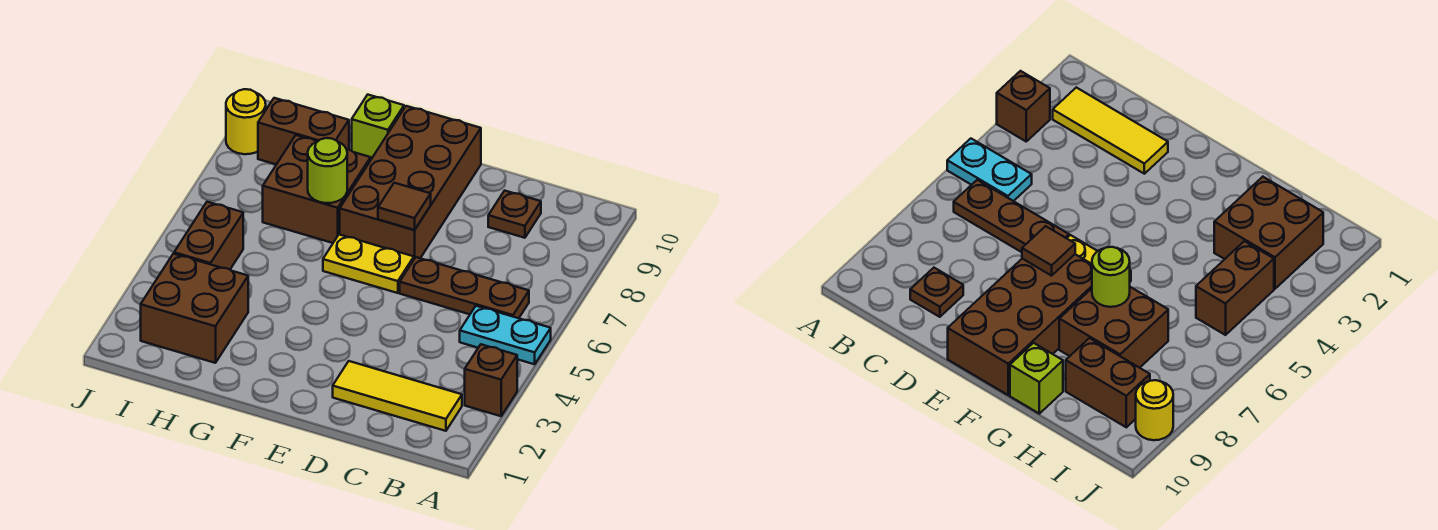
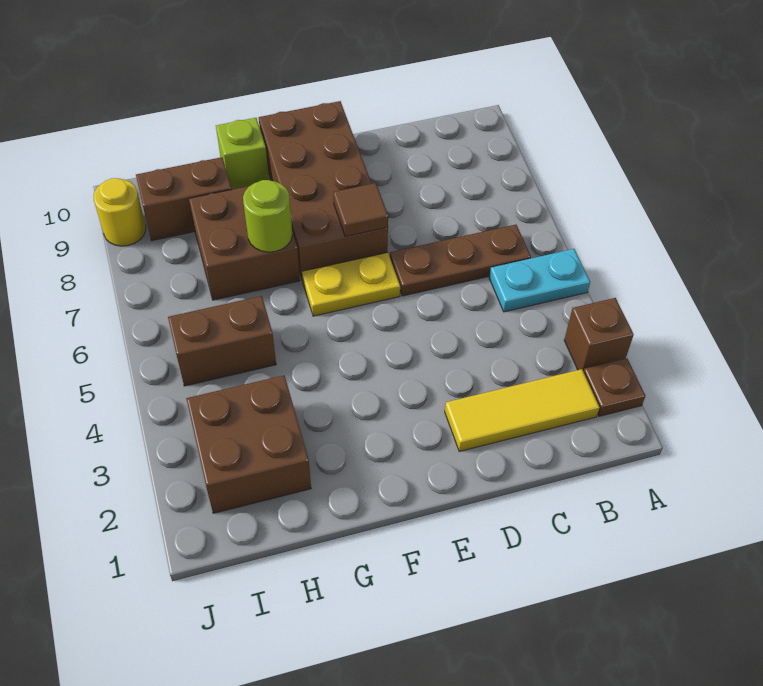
brown plate C9 level 1 -> brown plate A2 level 1
brown brick I4:I5 level 1 -> brown brick H5:I5 level 1

